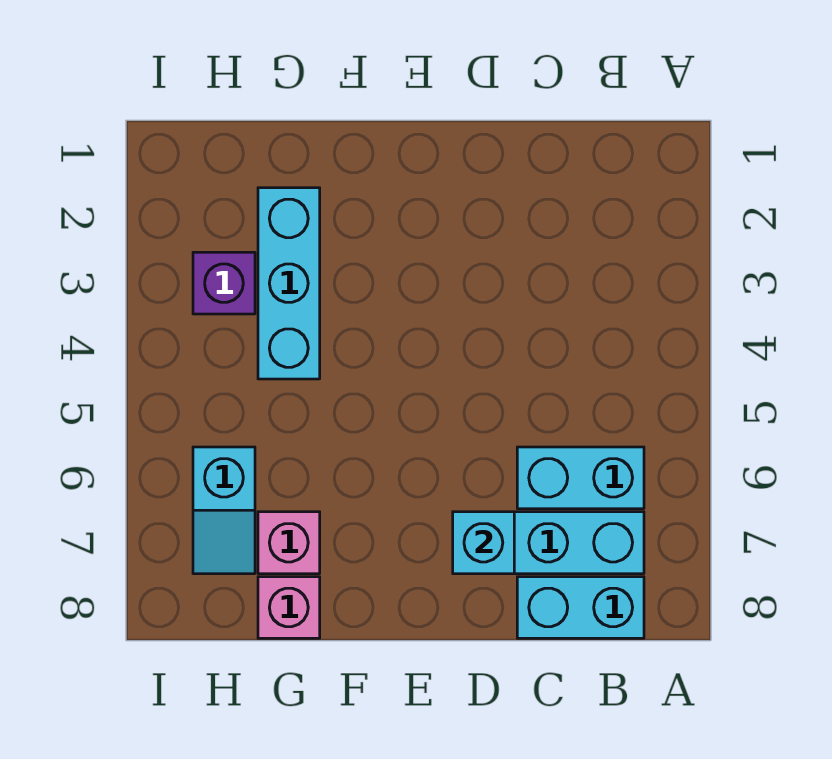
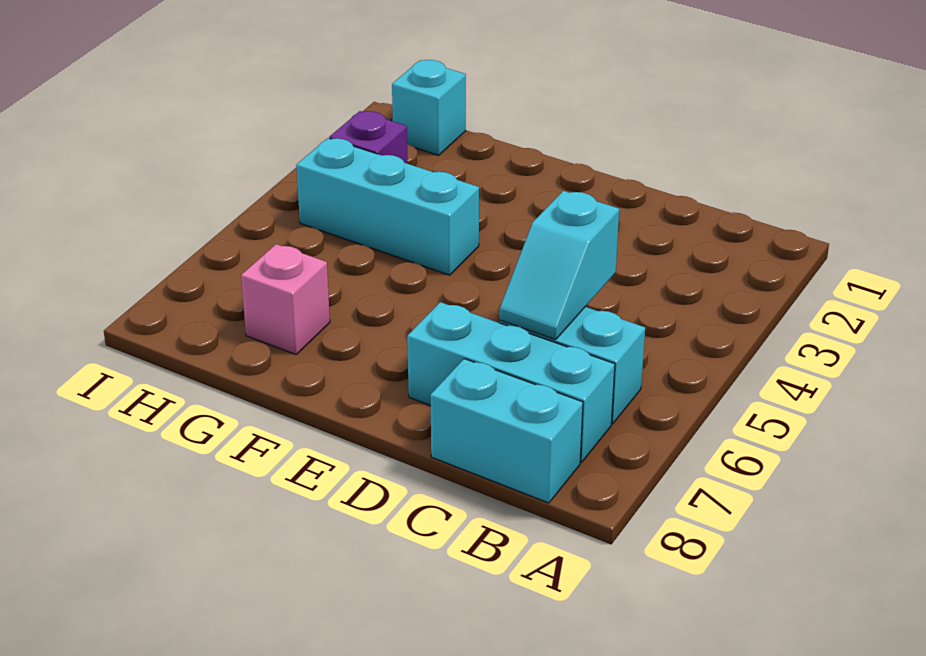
cyan brick D7 level 2 -> cyan brick H1 level 1
cyan brick G2:G4 level 1 -> cyan brick F4:H4 level 1
pink brick G8 level 1 -> none
cyan slope H6:H7 level 1 top 6 -> cyan slope C5:C6 level 2 top 5

